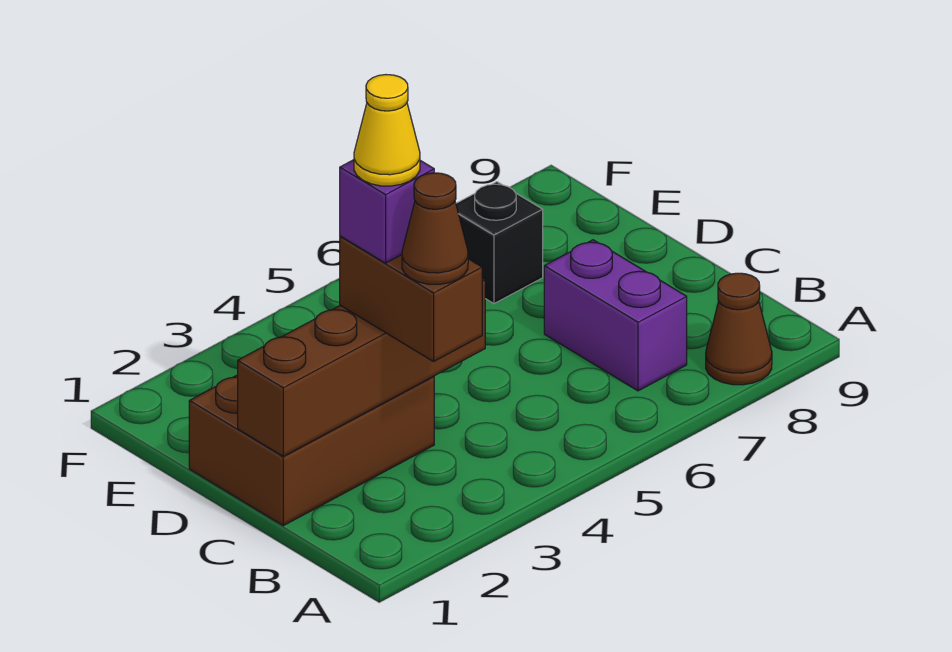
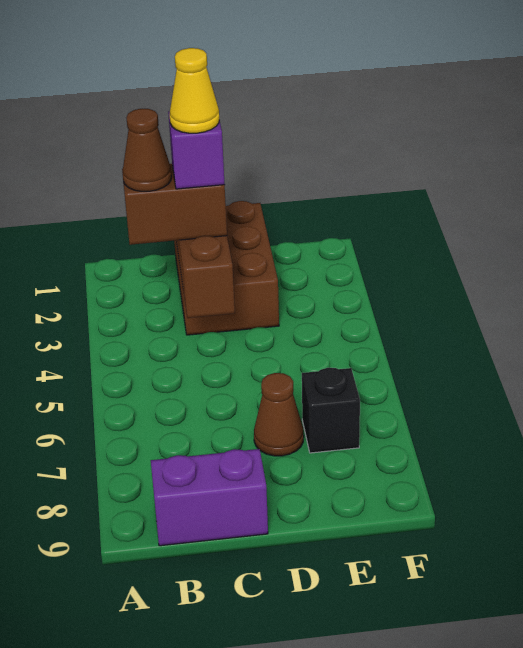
brown cone A8 level 1 -> brown cone D7 level 1
purple brick B7:C7 level 1 -> purple brick B9:C9 level 1

